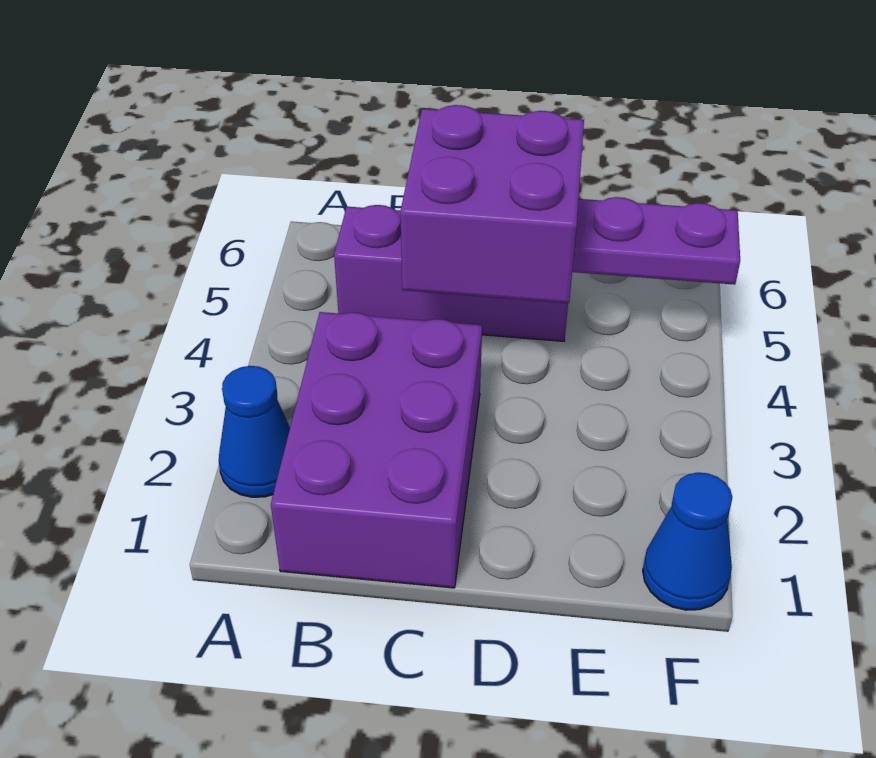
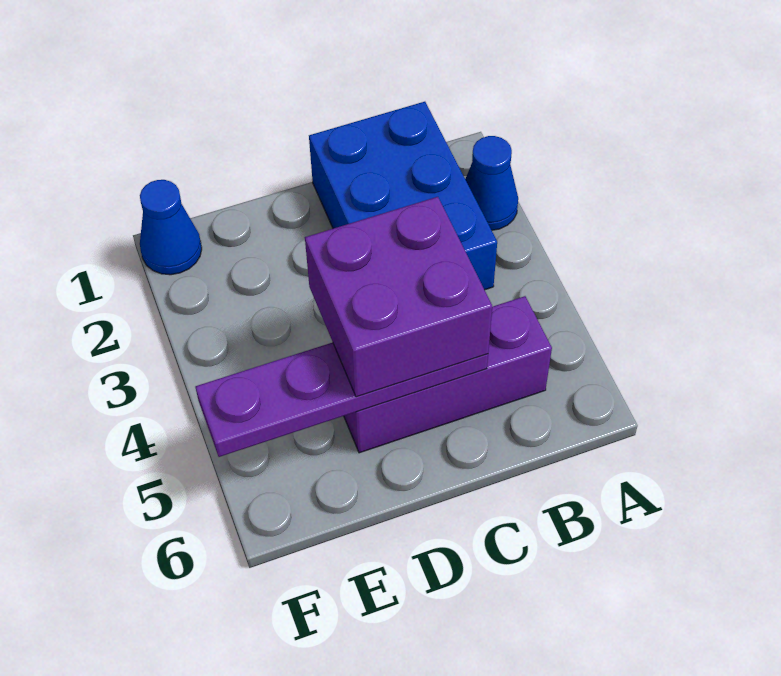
purple brick B1:C3 level 1 -> blue brick B1:C3 level 1

